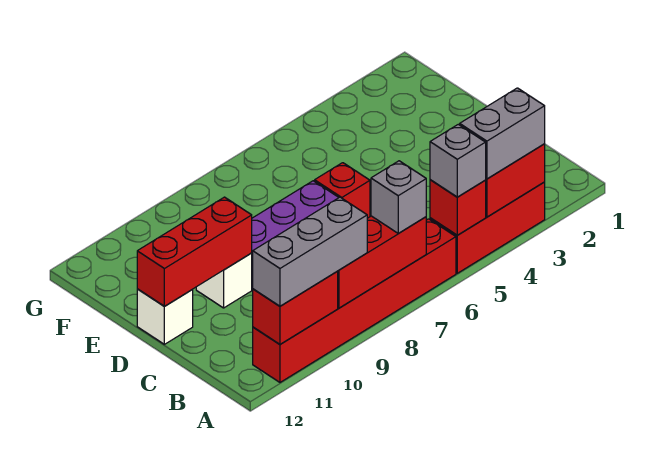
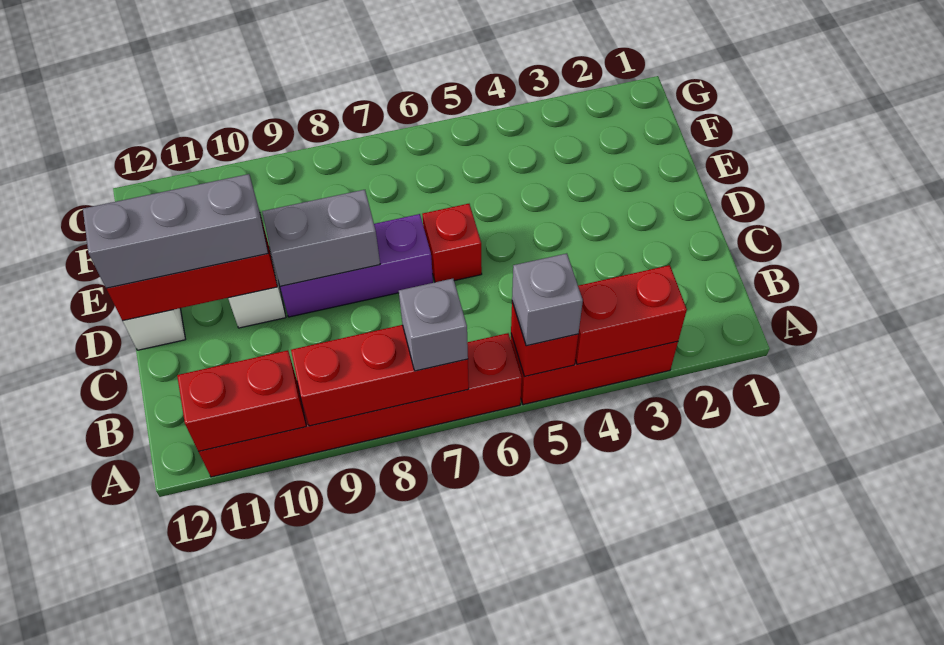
grey brick A3:A4 level 3 -> grey brick D8:D9 level 2
grey brick A9:A11 level 3 -> grey brick D10:D12 level 3

